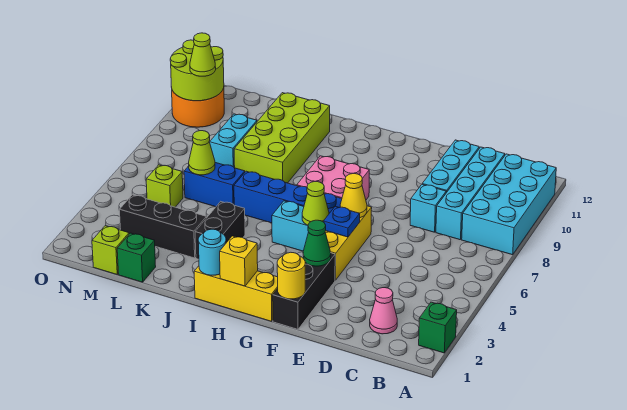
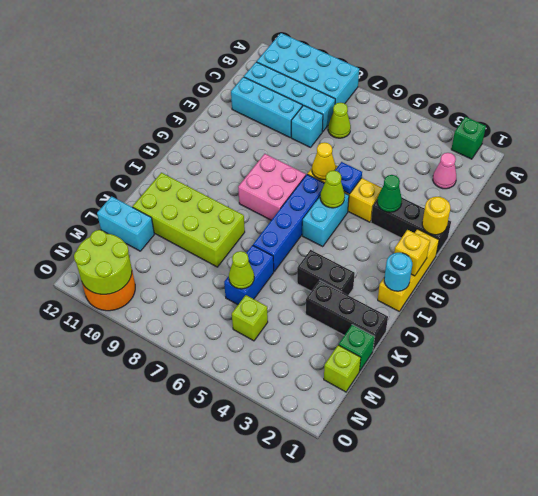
black brick K3:M3 level 1 -> black brick K1:K3 level 1
cyan brick L8:L9 level 1 -> cyan brick L11:L12 level 1
lime cone N10 level 3 -> lime cone C7 level 1

